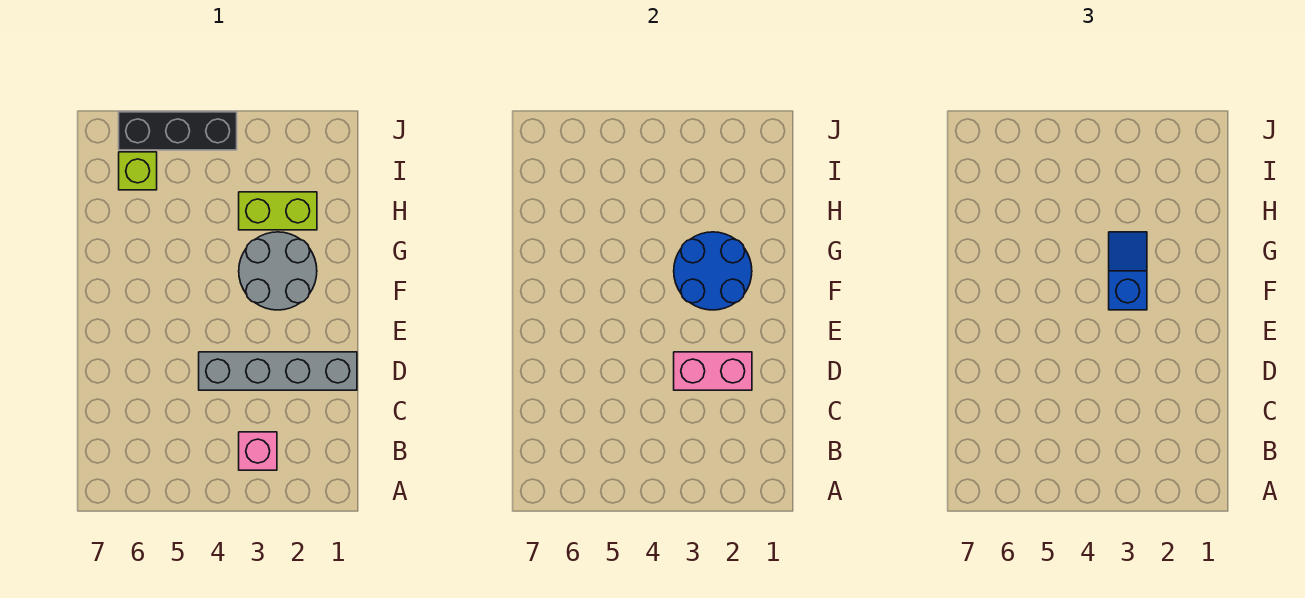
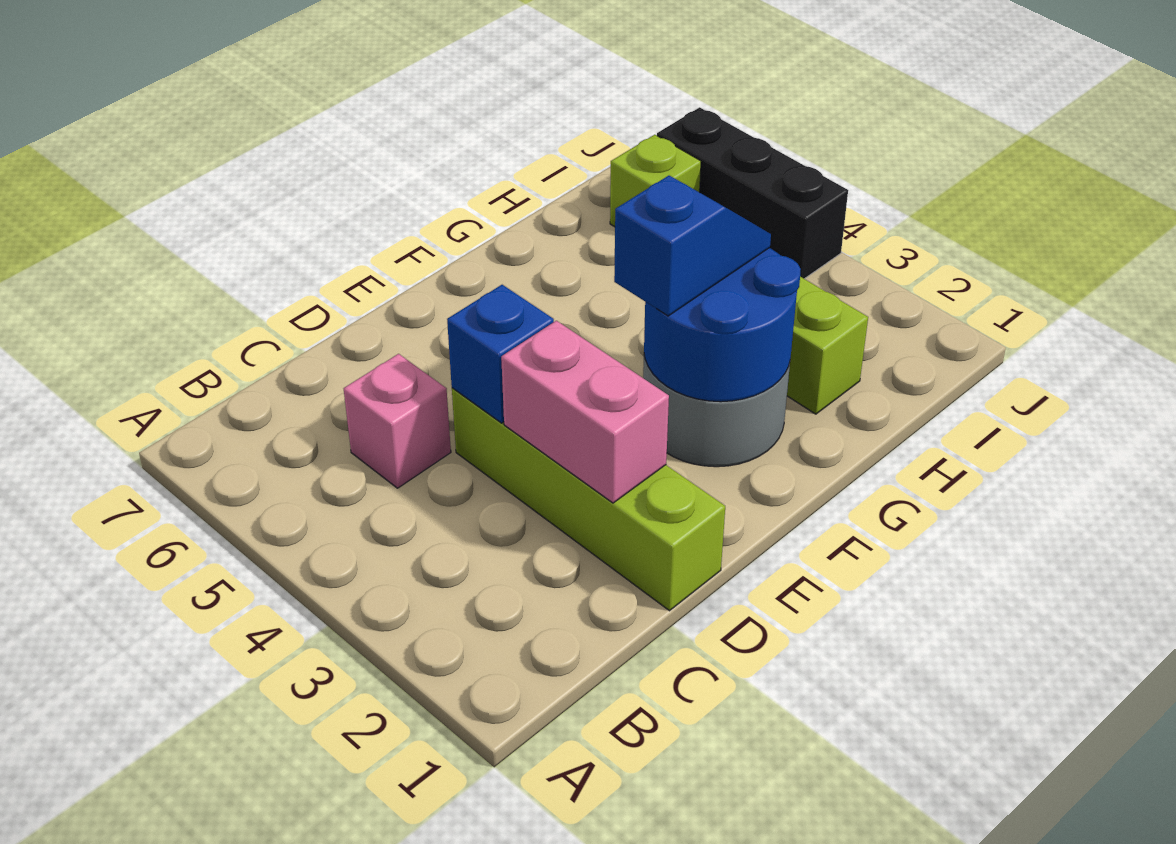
pink brick B3 level 1 -> pink brick C5 level 1
grey brick D1:D4 level 1 -> lime brick D1:D4 level 1
none -> blue brick D4 level 2

